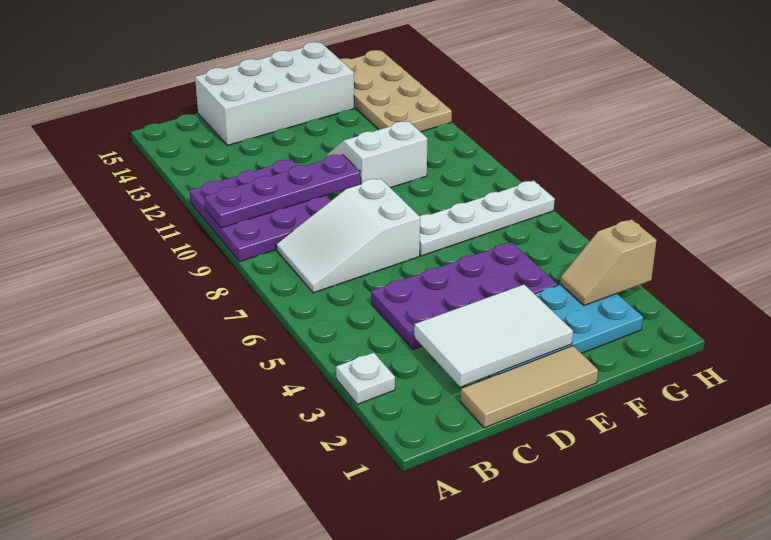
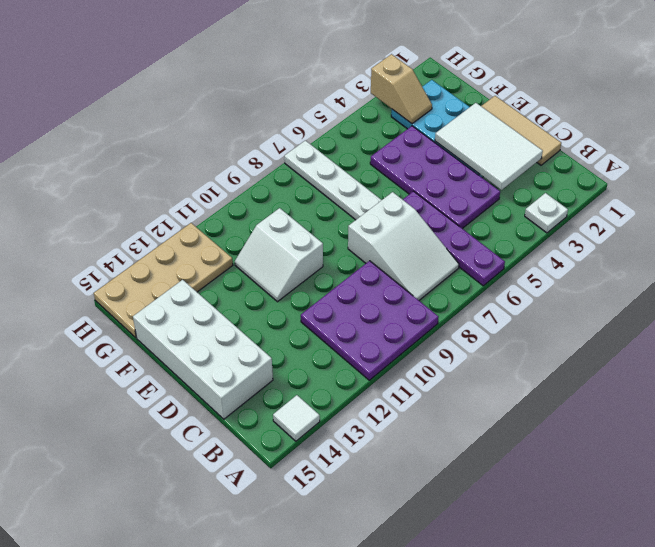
purple plate A10:D10 level 2 -> purple plate A6:D6 level 1
none -> white tile A14 level 1

